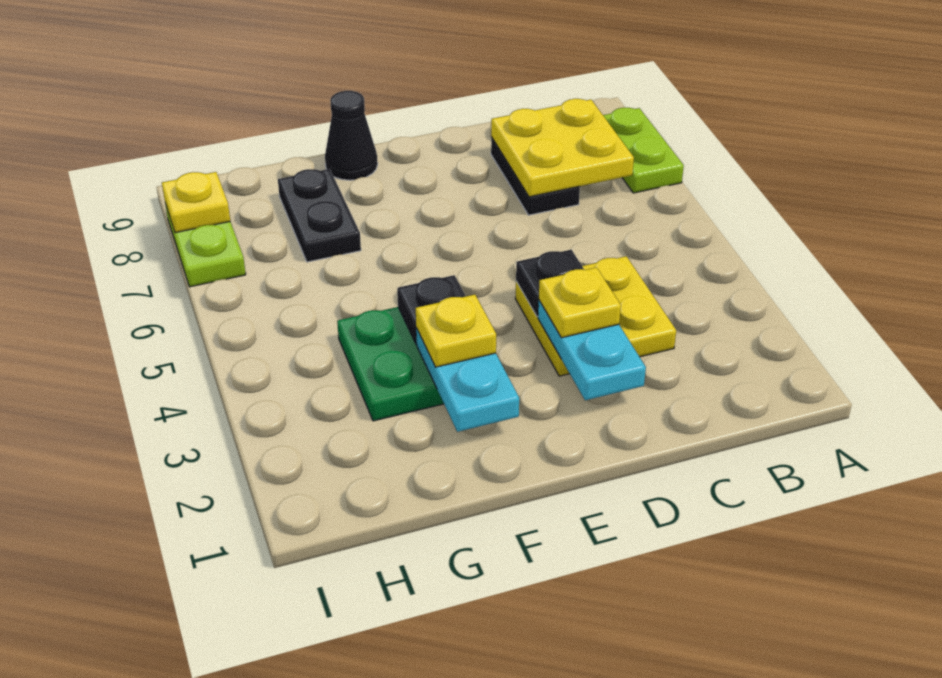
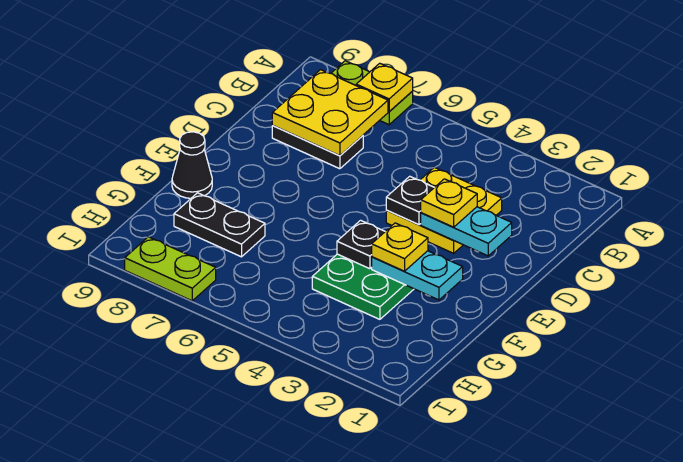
yellow plate I8 level 2 -> yellow plate A7 level 2

